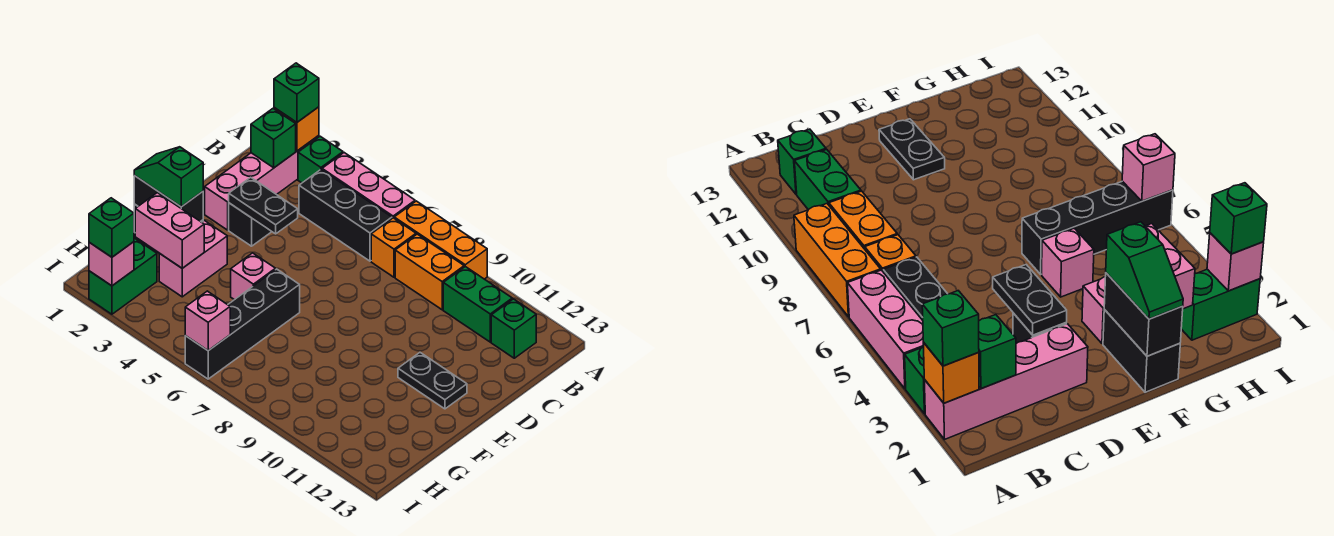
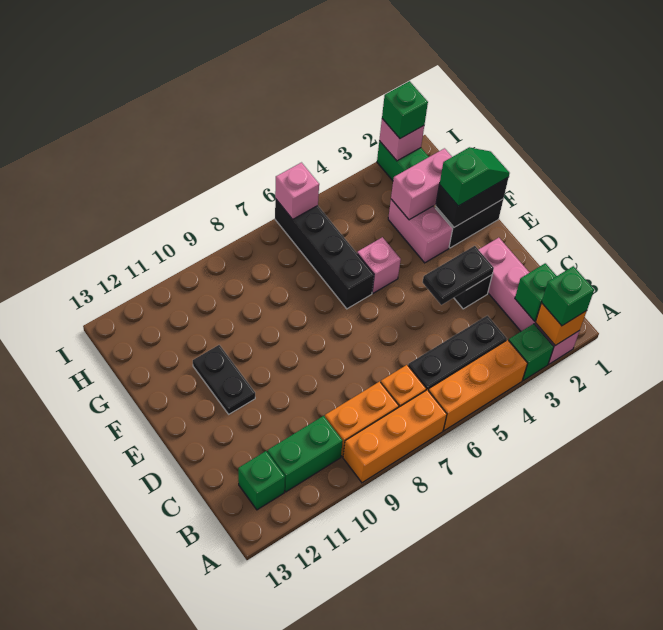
pink brick A4:A6 level 1 -> orange brick A4:A6 level 1
black plate E11:E12 level 1 -> black plate E11:F11 level 1

